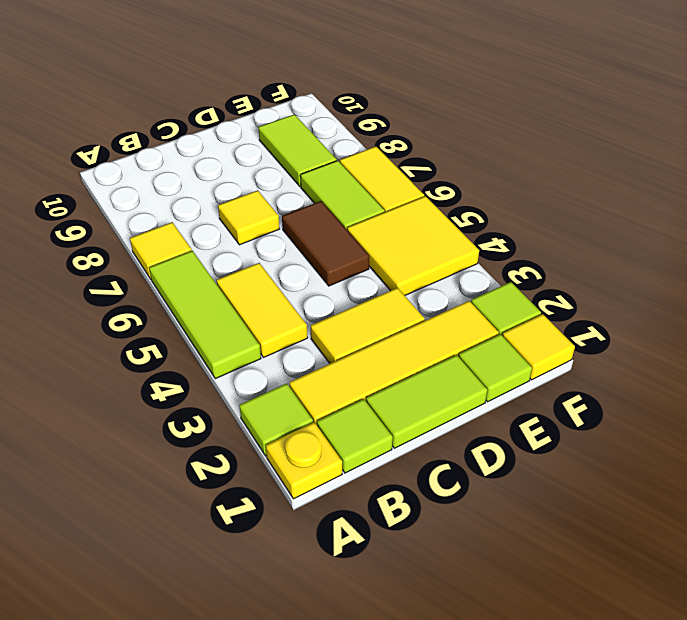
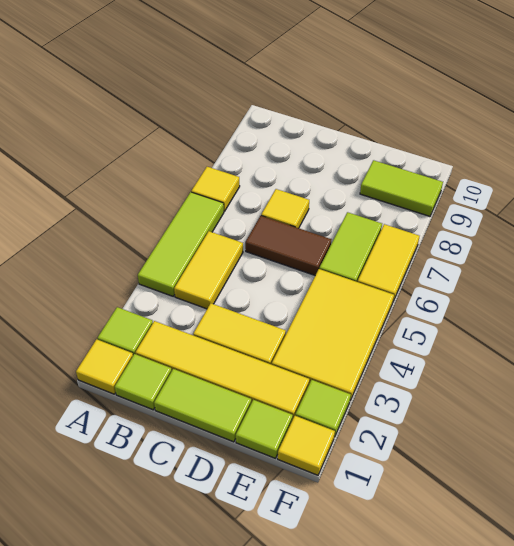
yellow plate A1 level 1 -> yellow tile A1 level 1
brown tile D5:D6 level 1 -> brown tile C6:D6 level 1
yellow tile E4:F5 level 1 -> yellow tile E3:F5 level 1
lime tile E8:E9 level 1 -> lime tile E9:F9 level 1

